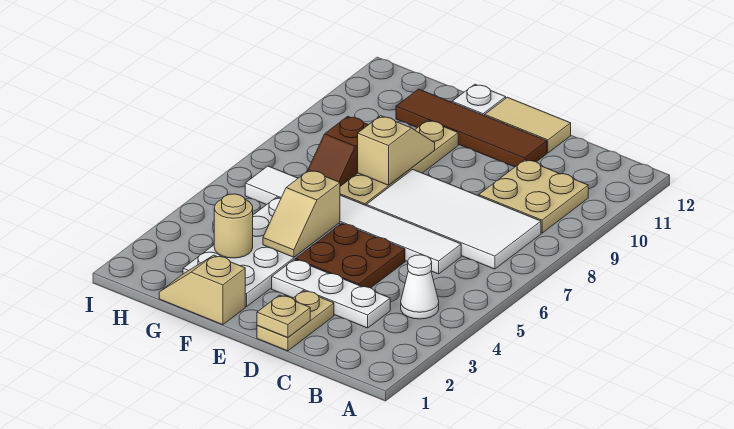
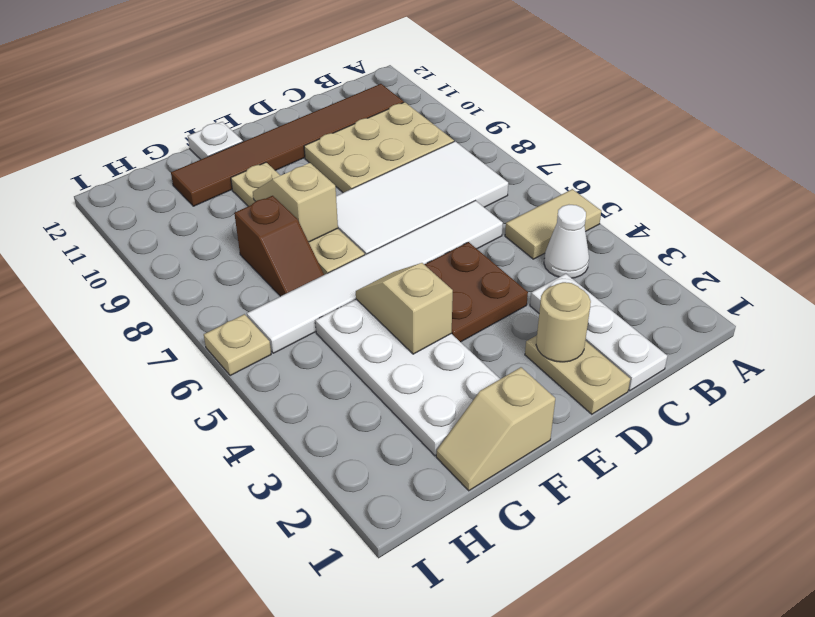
tan plate B9:C10 level 1 -> tan plate B9:D10 level 1
white plate C3:E3 level 1 -> white plate C1:C3 level 1
tan plate D1 level 2 -> tan plate I6 level 1
brown tile D11:G11 level 1 -> brown tile B11:G11 level 1
tan tile D12:E12 level 1 -> tan tile A5:B5 level 1
tan slope F4:F5 level 2 top 5 -> tan slope F4:F5 level 2 top 4
tan round brick G3 level 2 -> tan round brick D2 level 2

